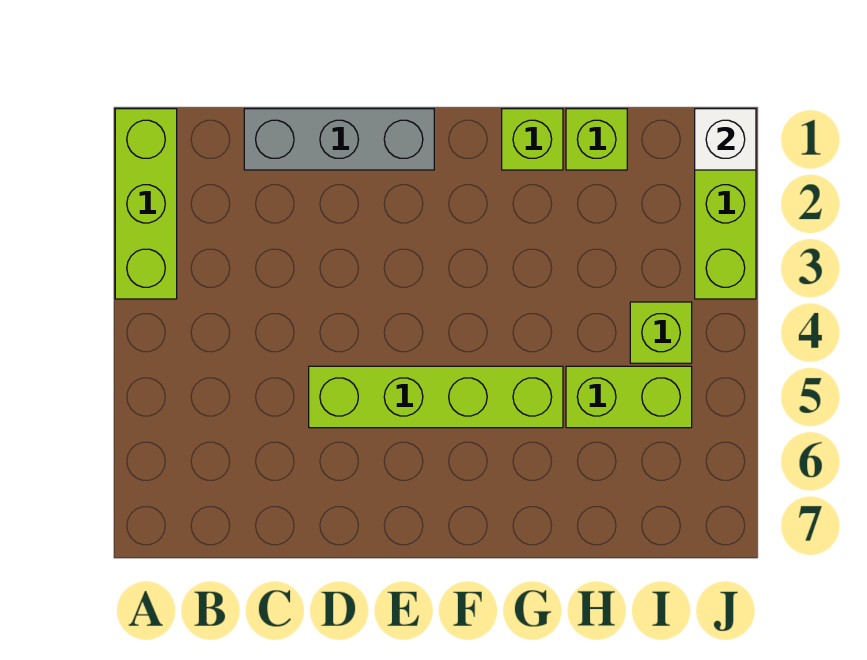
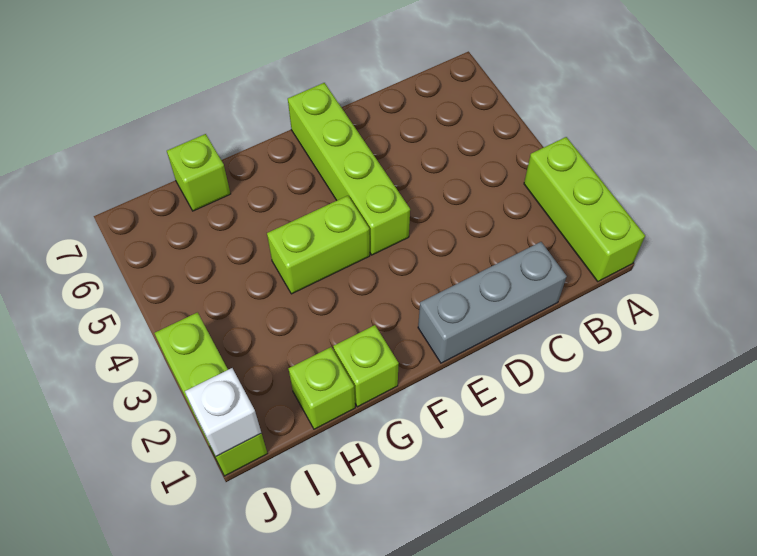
lime brick D5:G5 level 1 -> lime brick E4:E7 level 1
lime brick H5:I5 level 1 -> lime brick F4:G4 level 1
lime brick I4 level 1 -> lime brick H7 level 1

